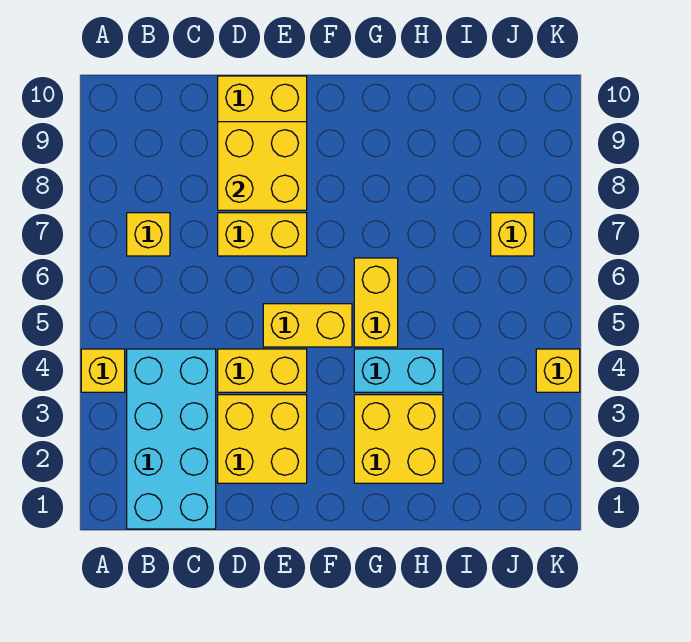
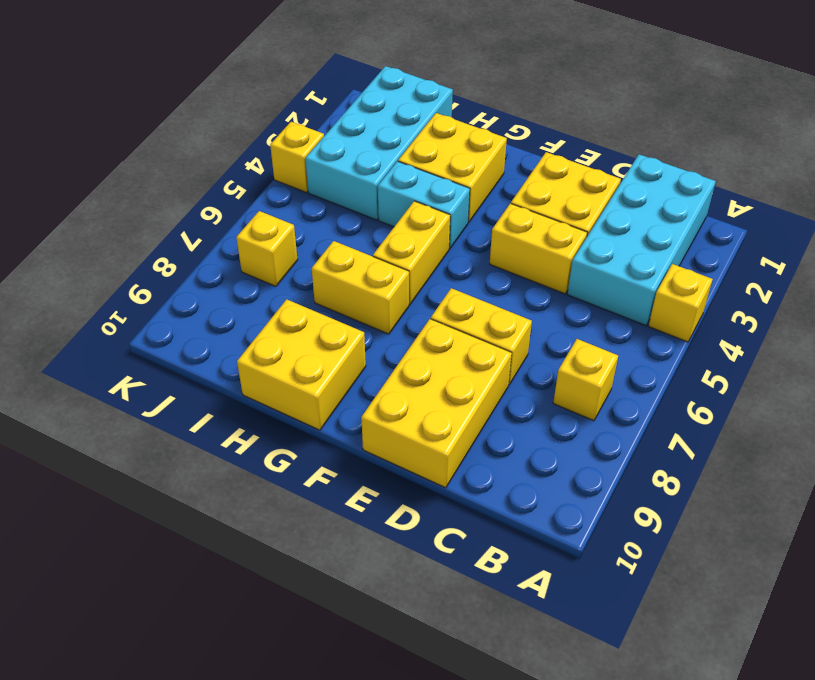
yellow brick D8:E9 level 2 -> yellow brick G9:H10 level 1
yellow brick E5:F5 level 1 -> yellow brick G7:H7 level 1
none -> cyan brick I1:J4 level 1

